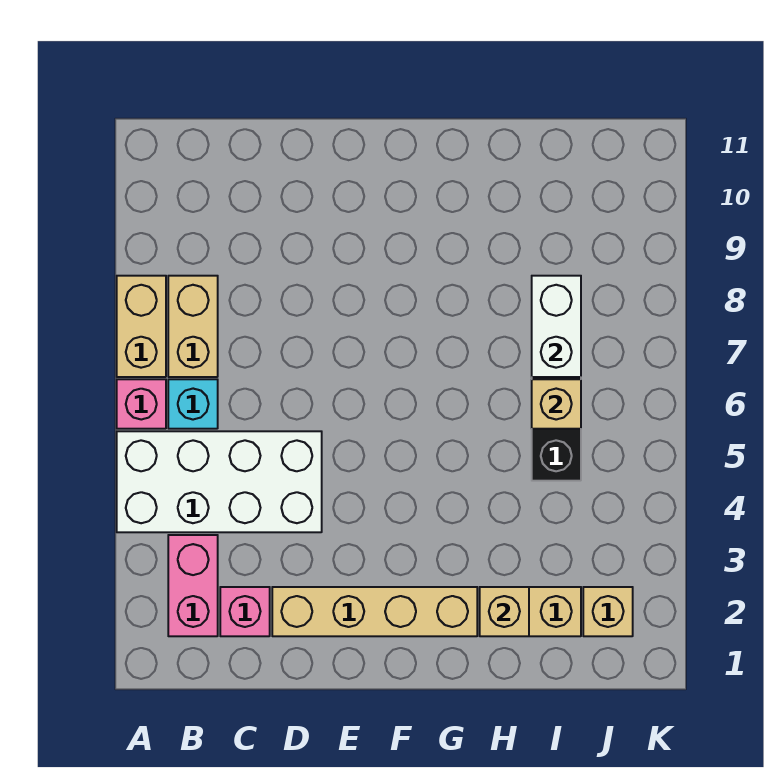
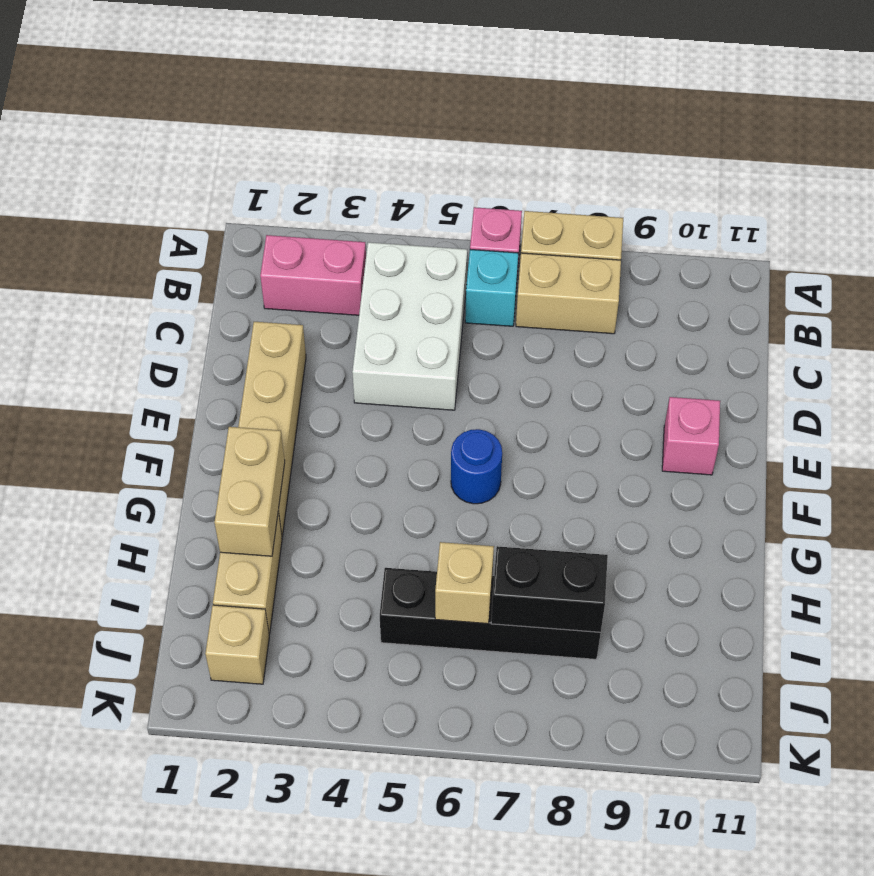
white brick A4:D5 level 1 -> white brick B4:D5 level 1
pink brick C2 level 1 -> pink brick E10 level 1
none -> blue round brick F6 level 1
tan brick H2 level 2 -> tan brick G2:H2 level 2
white brick I7:I8 level 2 -> black brick I7:I8 level 2

